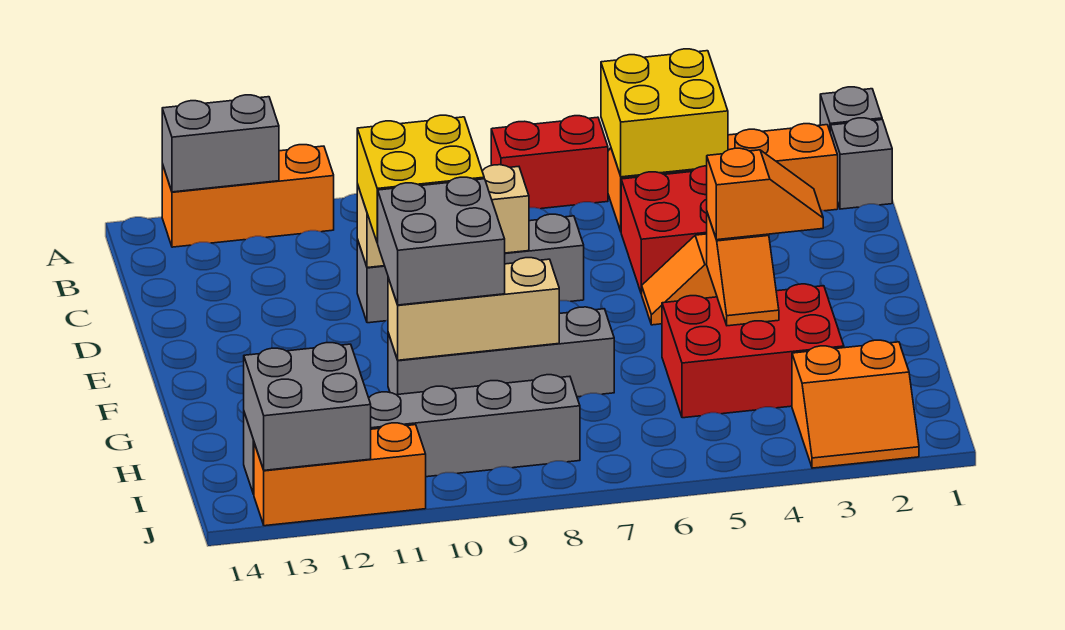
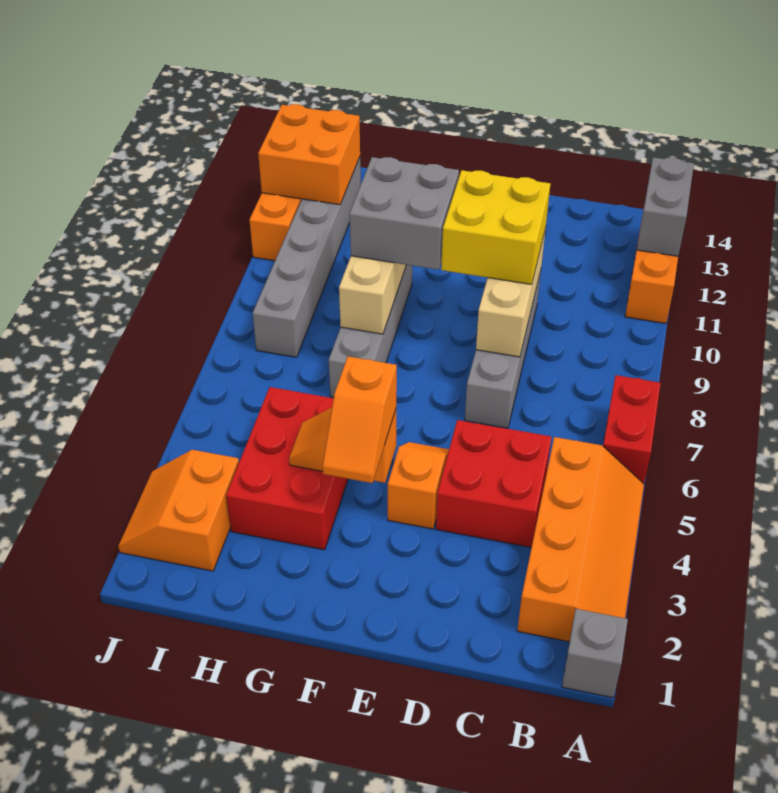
yellow brick A4:B5 level 2 -> none
grey brick B1 level 1 -> none
grey brick I12:J13 level 2 -> orange brick I12:J13 level 2

